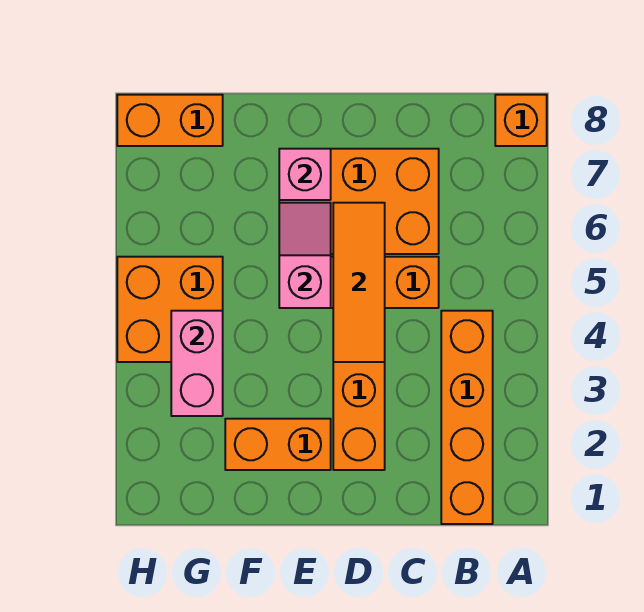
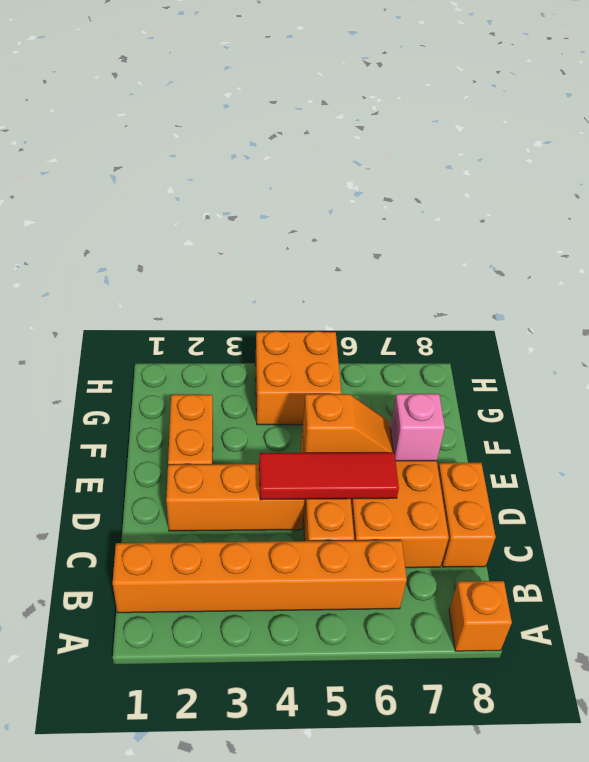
orange brick B1:B4 level 1 -> orange brick B1:B6 level 1
orange tile D4:D6 level 2 -> red tile D4:D6 level 2
pink slope E5:E6 level 2 top 5 -> orange slope E5:E6 level 2 top 5
pink brick G3:G4 level 2 -> none
orange brick G8:H8 level 1 -> orange brick C8:D8 level 1

